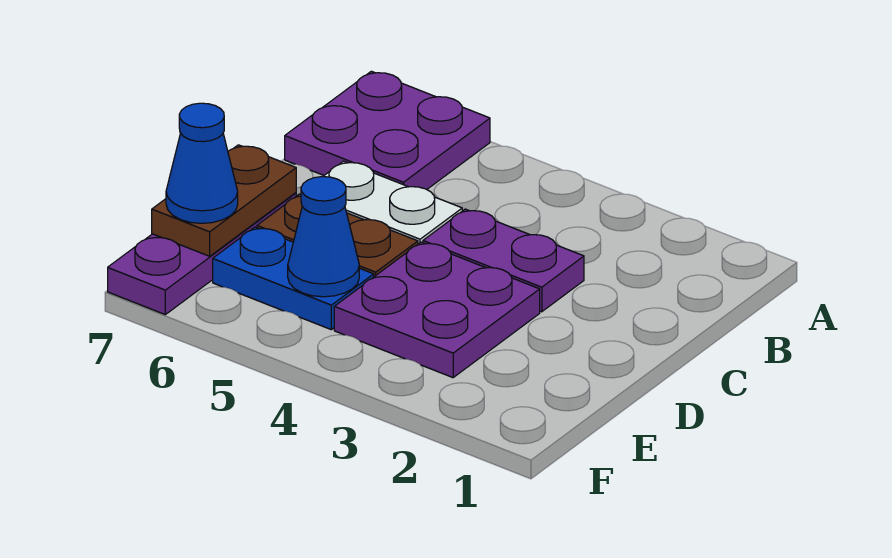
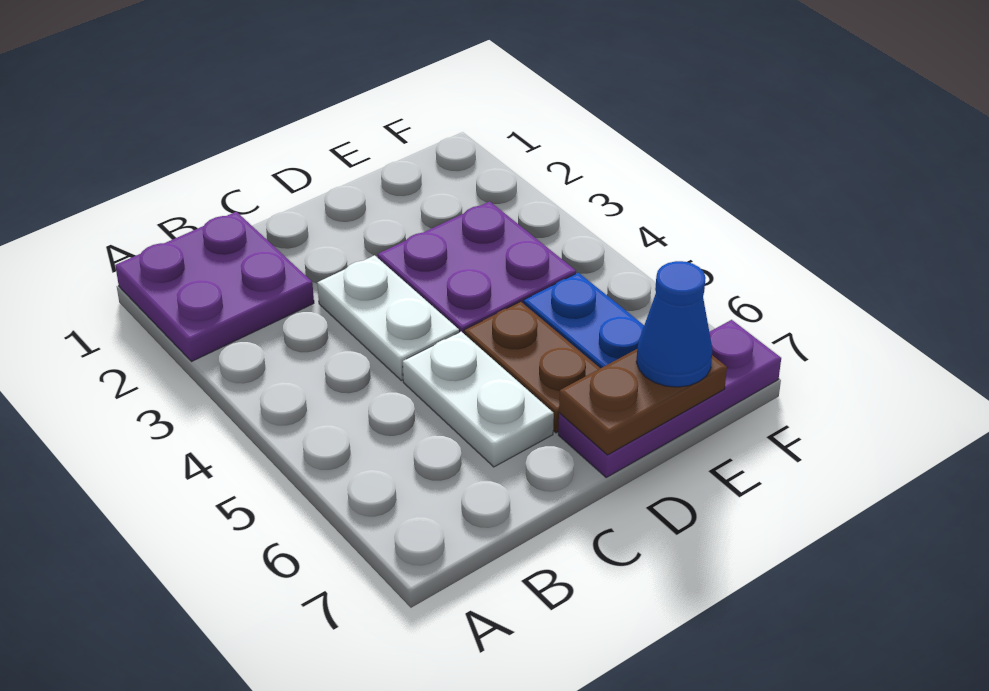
purple plate A6:B7 level 1 -> purple plate A1:B2 level 1
purple plate C3:C4 level 1 -> white plate C3:C4 level 1
blue cone E5 level 2 -> none

